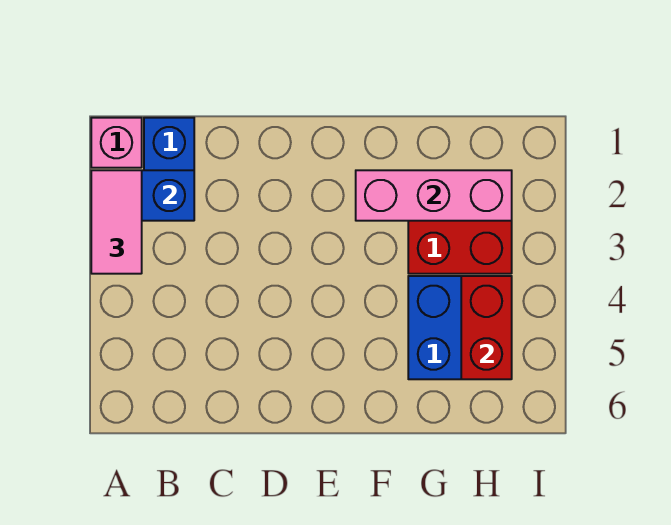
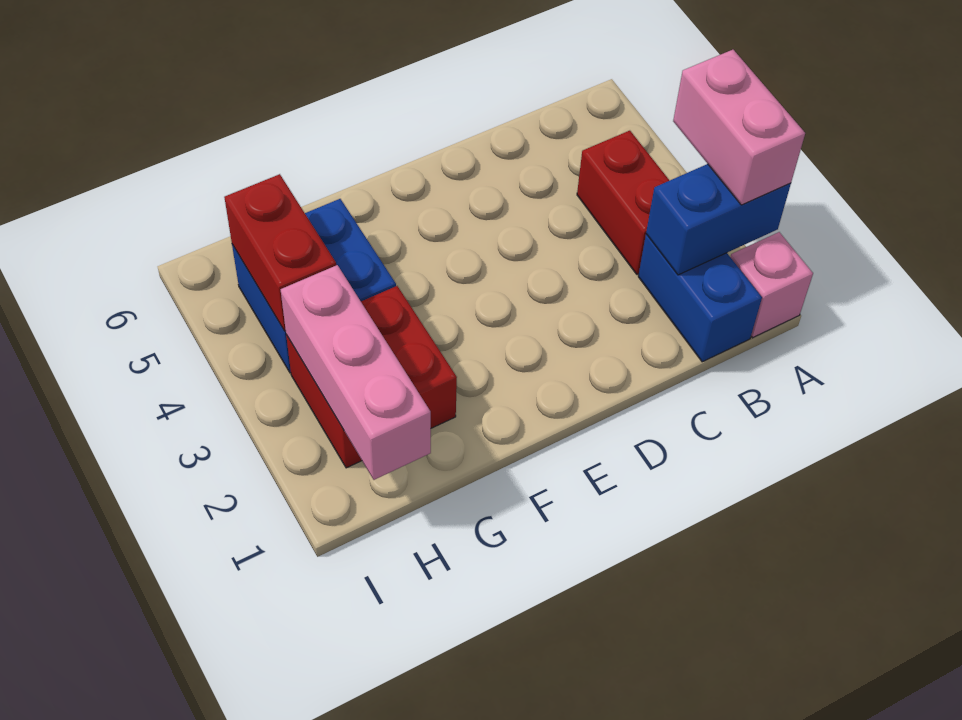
pink tile A2:A3 level 3 -> pink brick A2:A3 level 3
none -> red brick B3:B4 level 1
pink brick F2:H2 level 2 -> pink brick H1:H3 level 2

